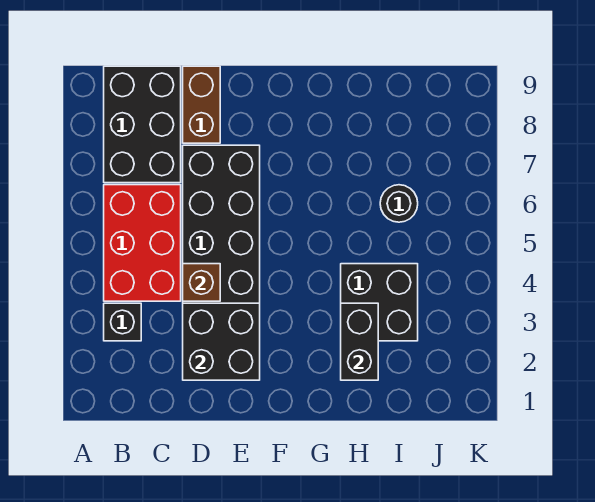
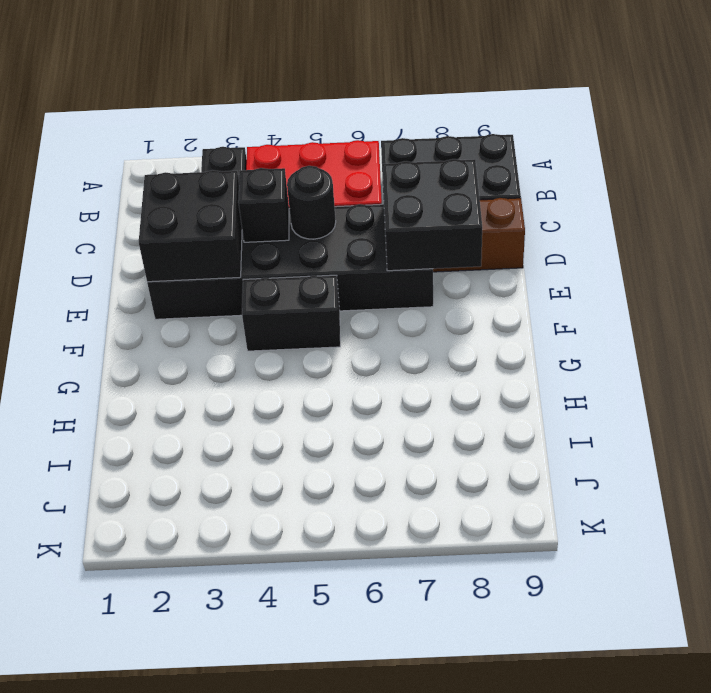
brown brick D4 level 2 -> black brick D4 level 2
black brick H2:H3 level 2 -> black brick F4:F5 level 1
black brick H3:I4 level 1 -> black brick D7:E8 level 2
black round brick I6 level 1 -> black round brick D5 level 2

